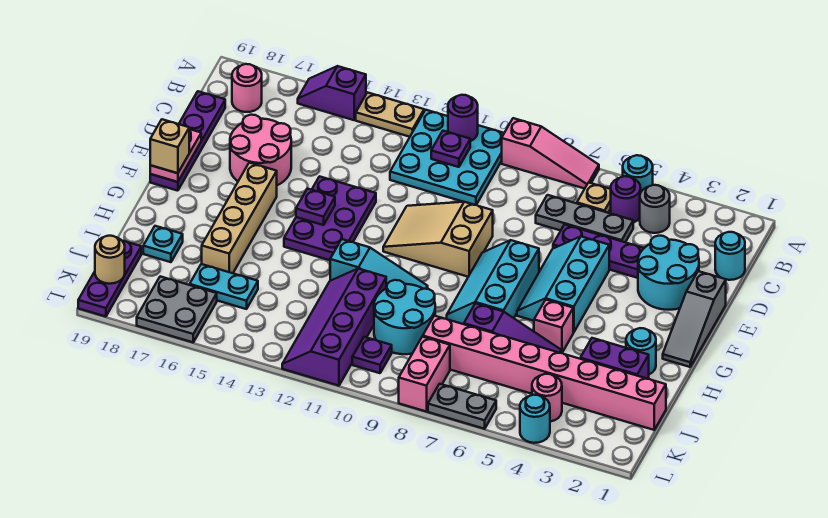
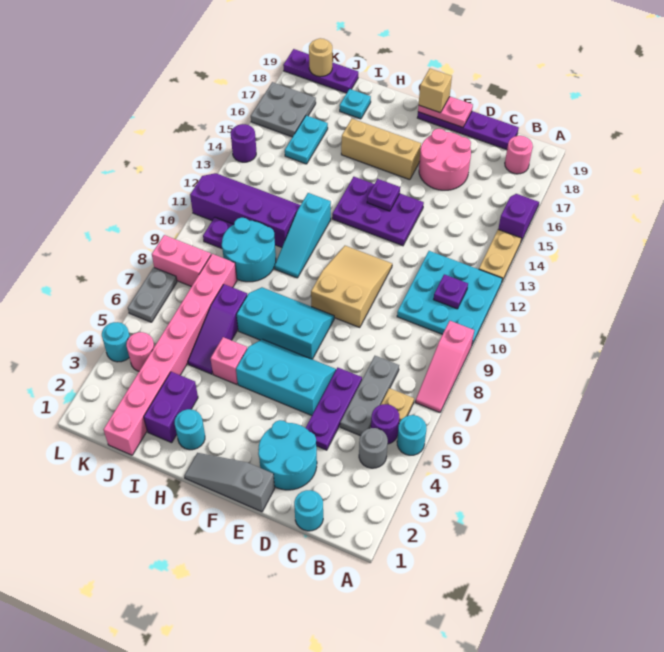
purple round brick A11 level 2 -> purple round brick L14 level 1
tan brick F16:I16 level 1 -> tan brick F16:H16 level 1

